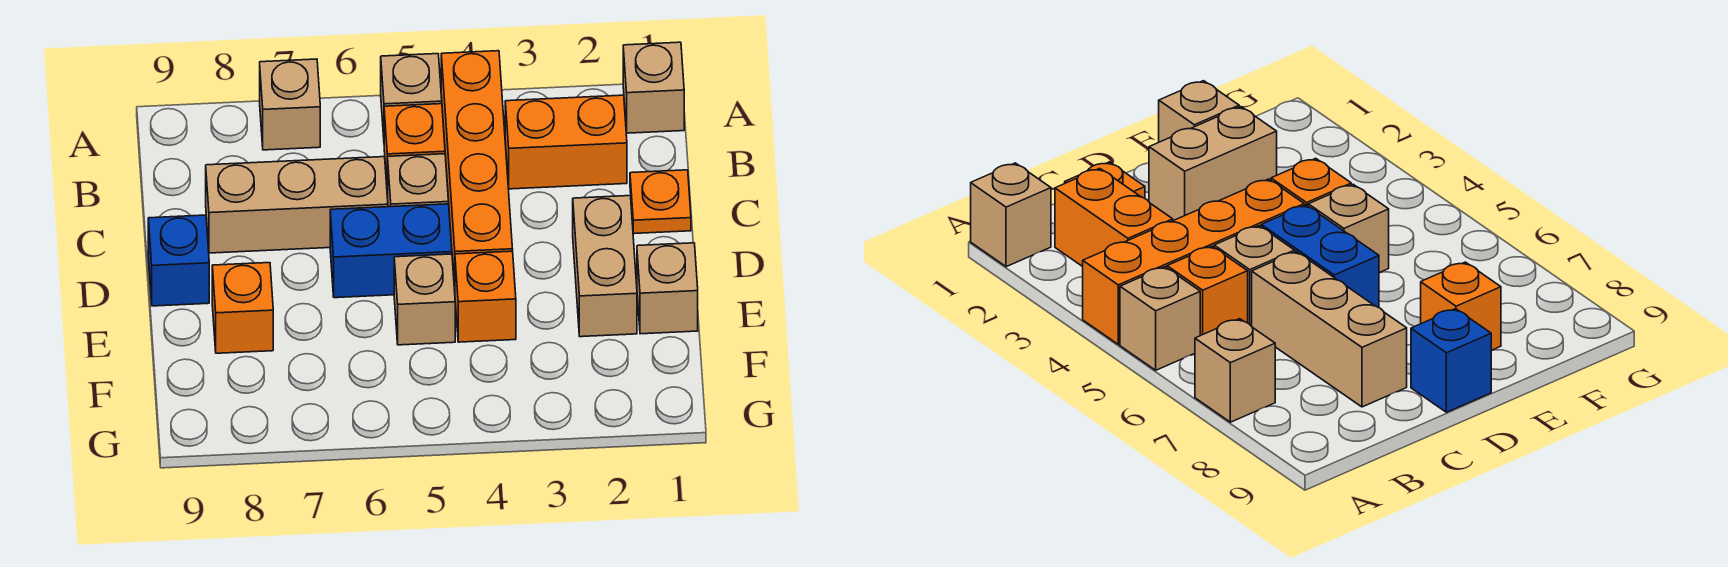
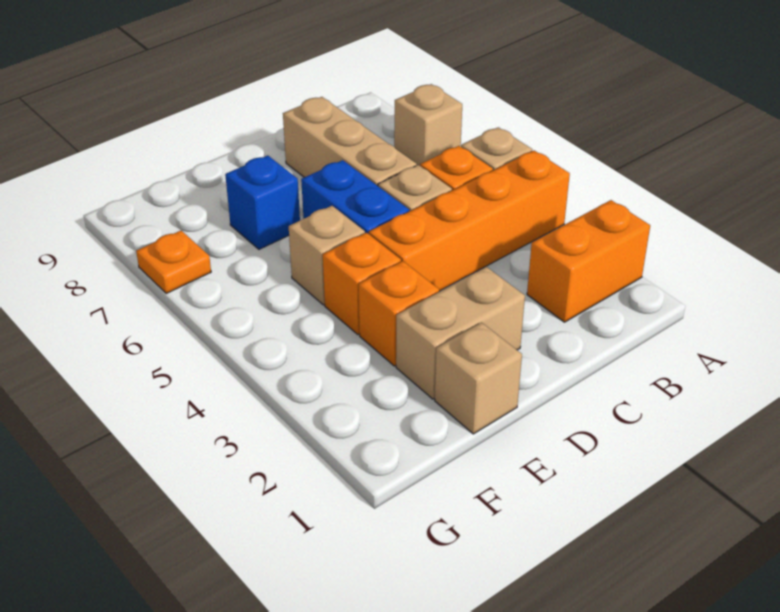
tan brick A1 level 1 -> none
orange brick B2:B3 level 1 -> orange brick A2:B2 level 1
orange plate C1 level 1 -> orange plate G7 level 1
blue brick D9 level 1 -> blue brick E7 level 1
orange brick E8 level 1 -> orange brick E3 level 1

